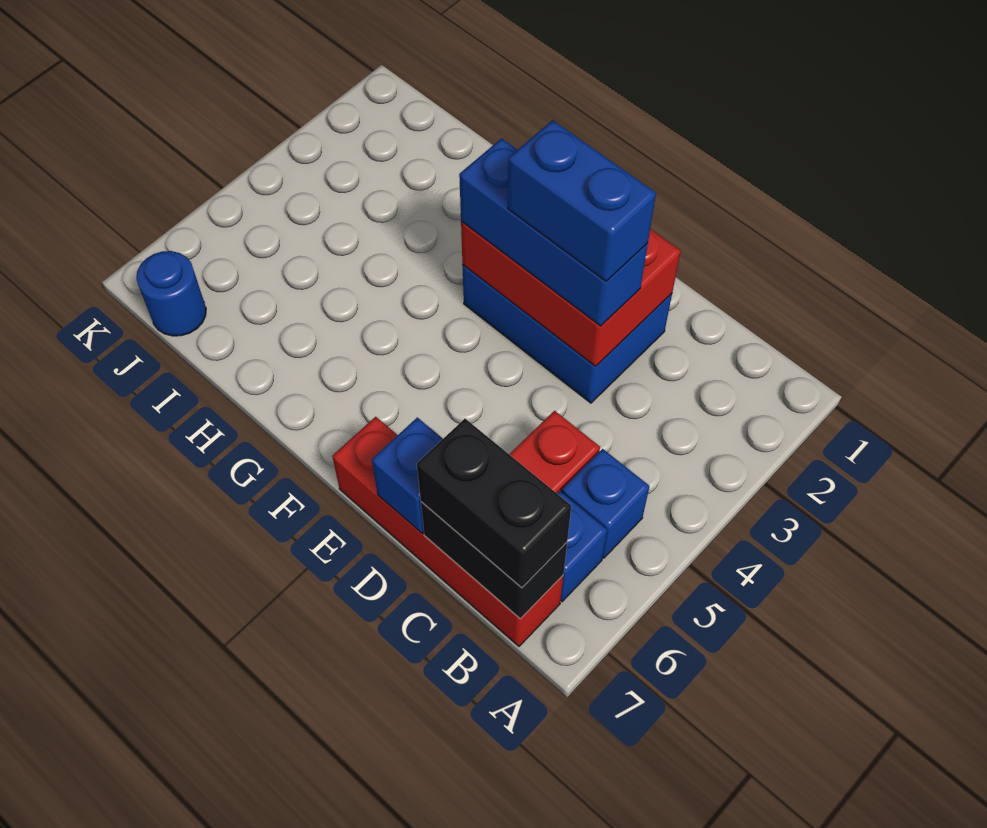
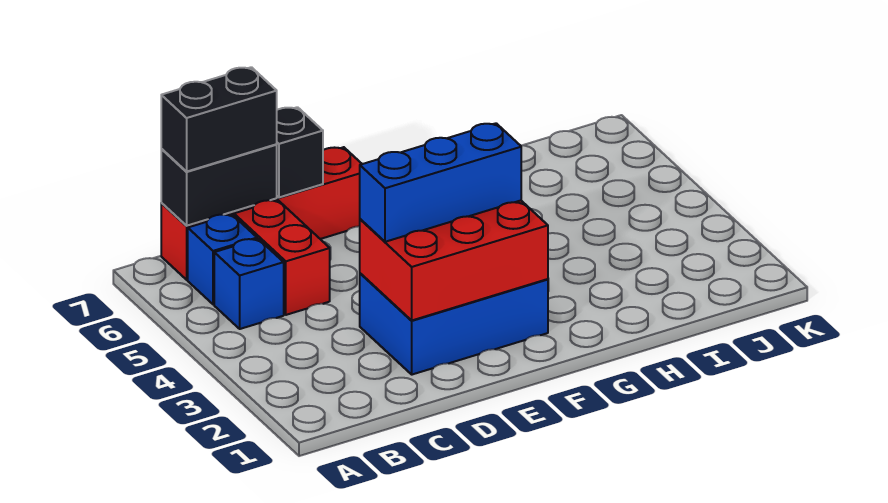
blue brick D3:E3 level 4 -> none
blue brick D7 level 2 -> black brick D7 level 2
blue round brick J7 level 1 -> none

